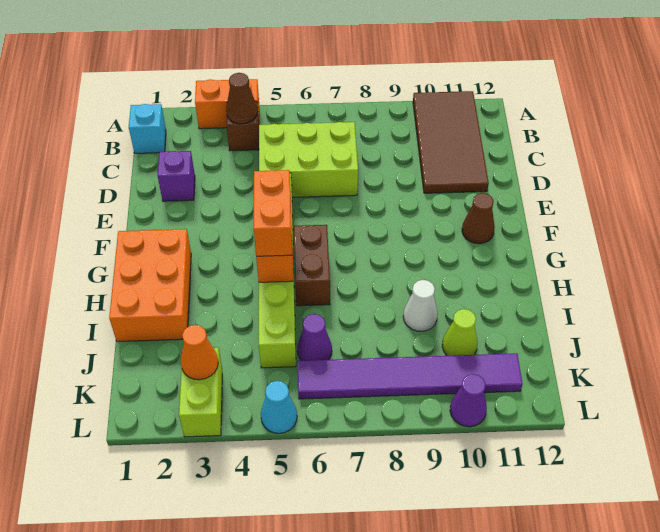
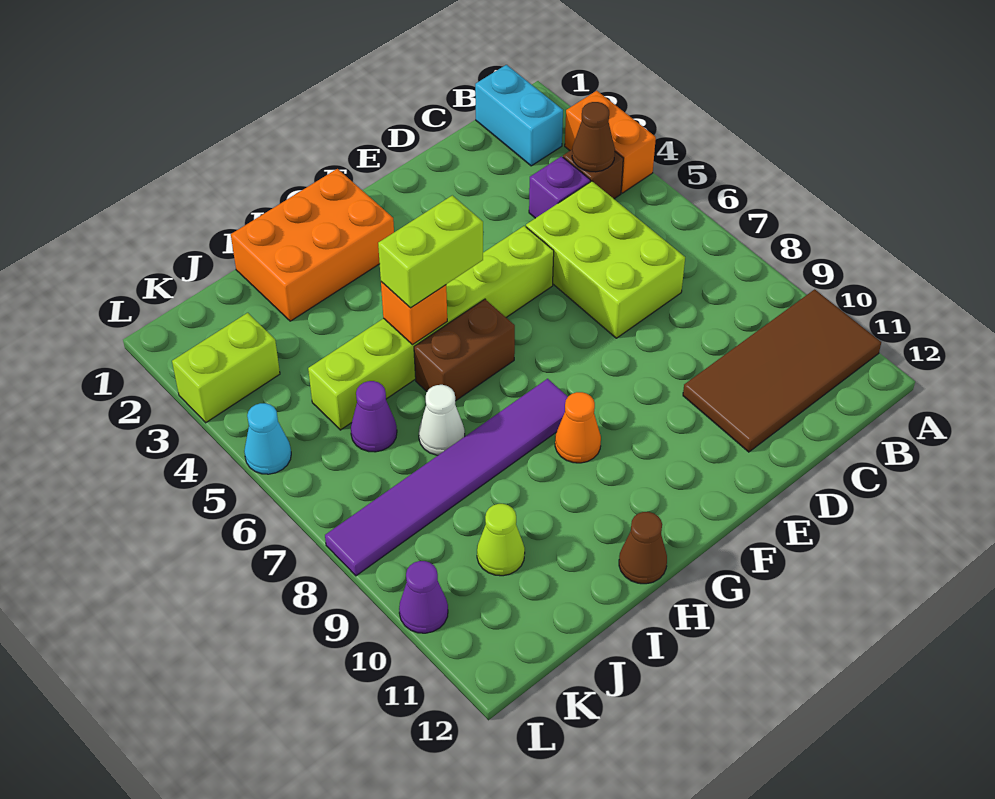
cyan brick B1 level 1 -> cyan brick B1:B2 level 1
purple brick D2 level 1 -> purple brick C4 level 1
brown cone F11 level 1 -> brown cone H12 level 1
orange brick G5:H5 level 3 -> lime brick G5:H5 level 3
white cone I9 level 1 -> white cone I7 level 1
orange cone K3 level 2 -> orange cone G9 level 1
purple tile K6:K11 level 1 -> purple tile G8:L8 level 1

